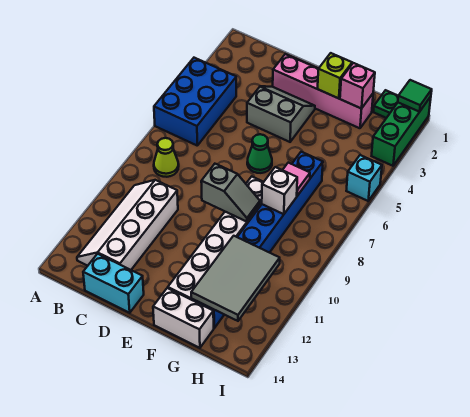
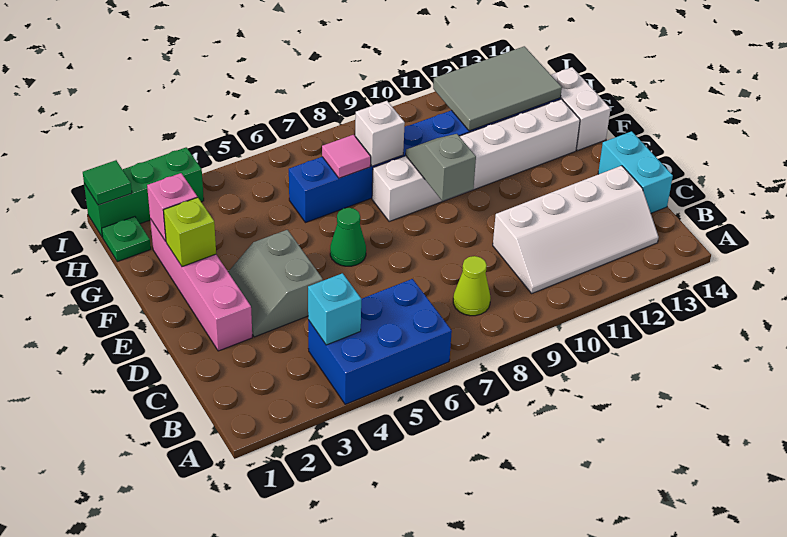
cyan brick I5 level 1 -> cyan brick B4 level 2

